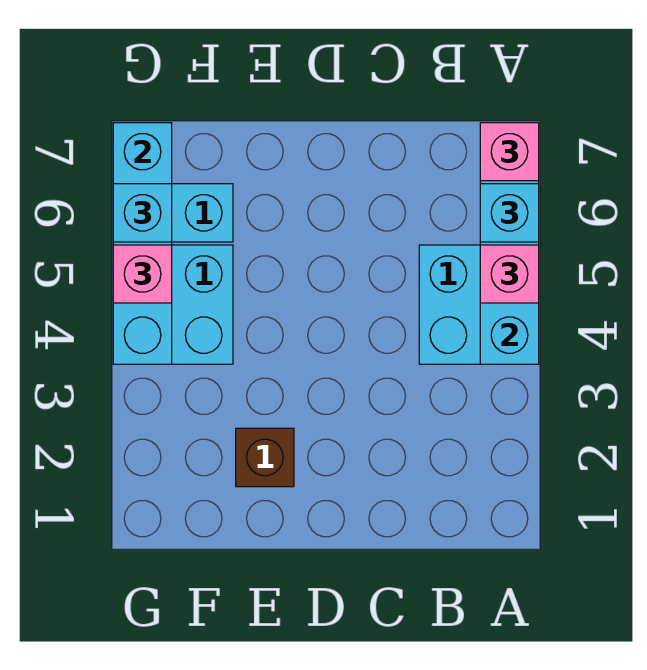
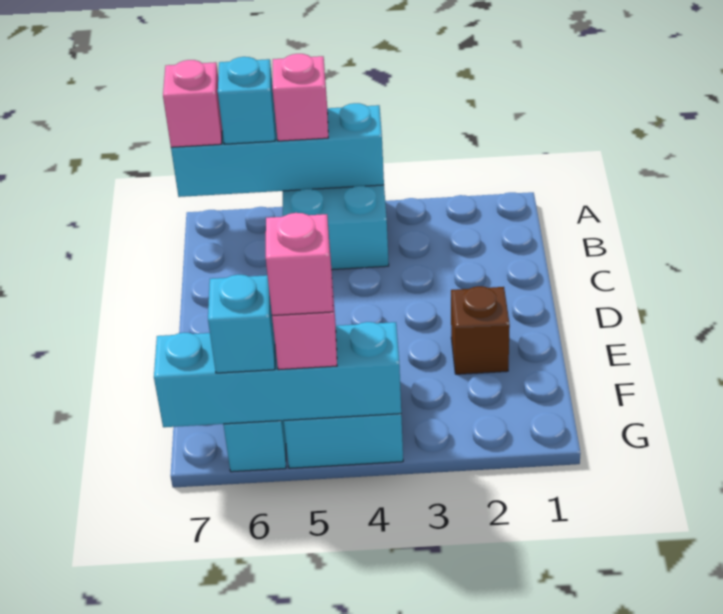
none -> pink brick G5 level 4

